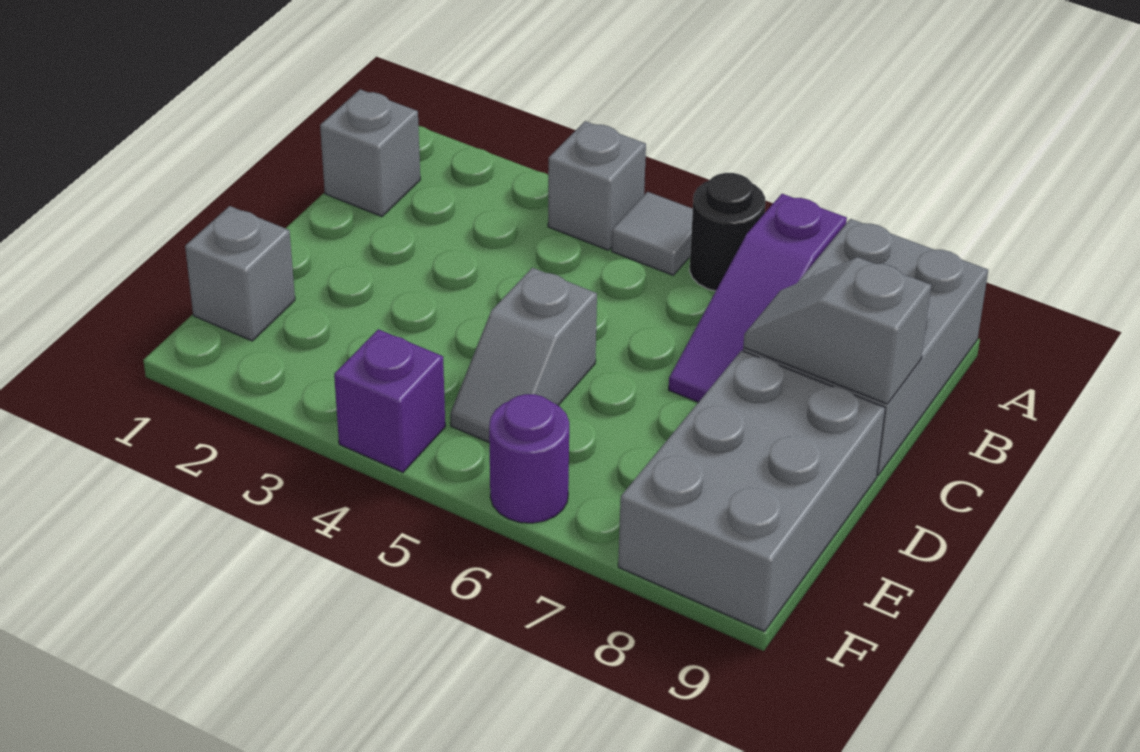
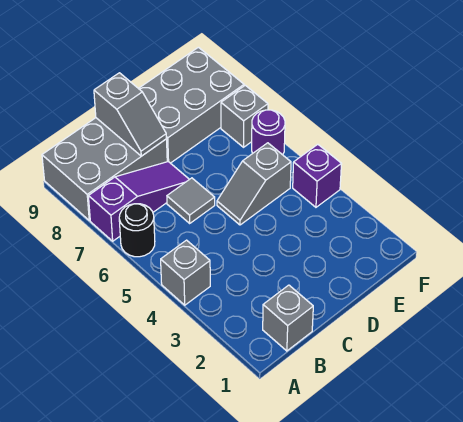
grey tile A5 level 1 -> grey tile C6 level 1
grey slope D5:E5 level 1 top D -> grey slope D5:E5 level 1 top E
grey brick E1 level 1 -> grey brick F7 level 1

